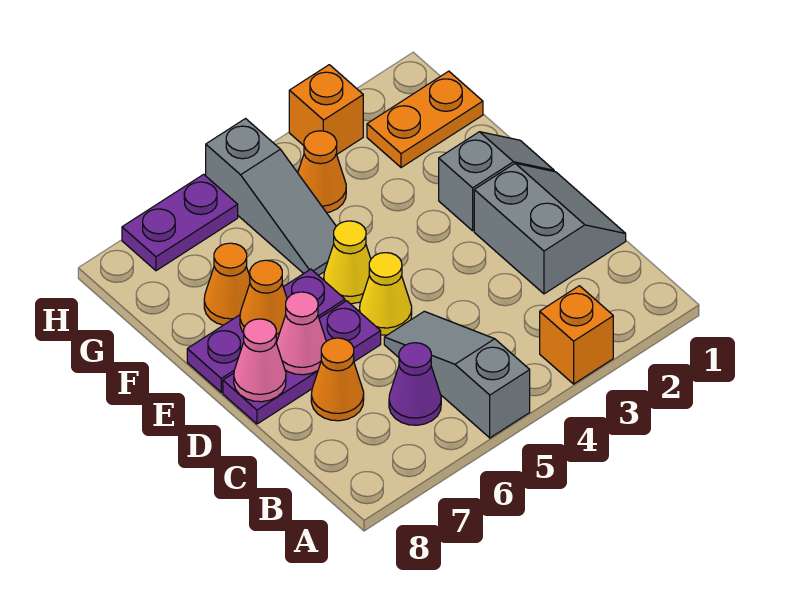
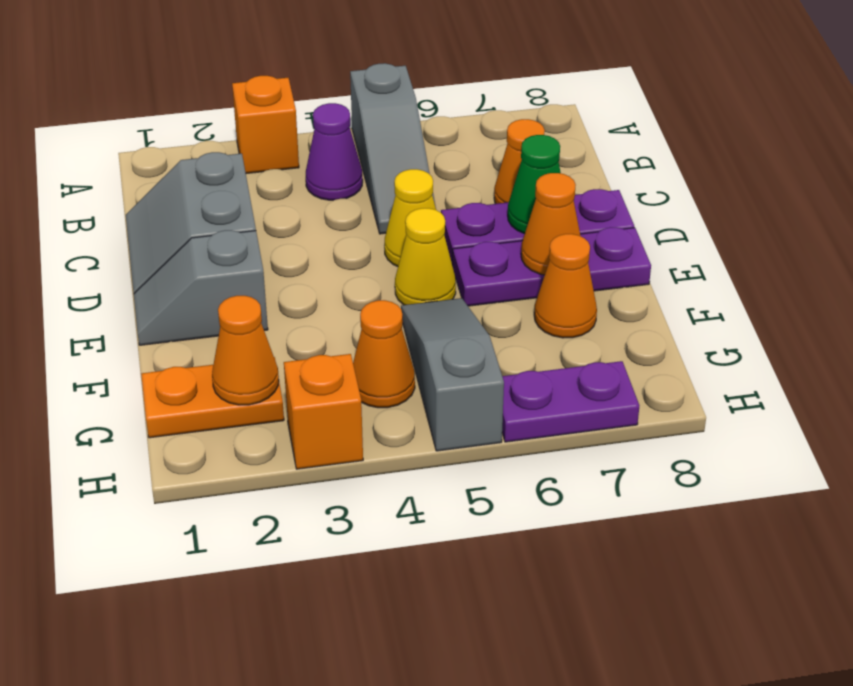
purple cone B6 level 1 -> purple cone B4 level 1
pink cone D7 level 2 -> green cone D7 level 2
pink cone D8 level 2 -> none
none -> orange cone G2 level 2

